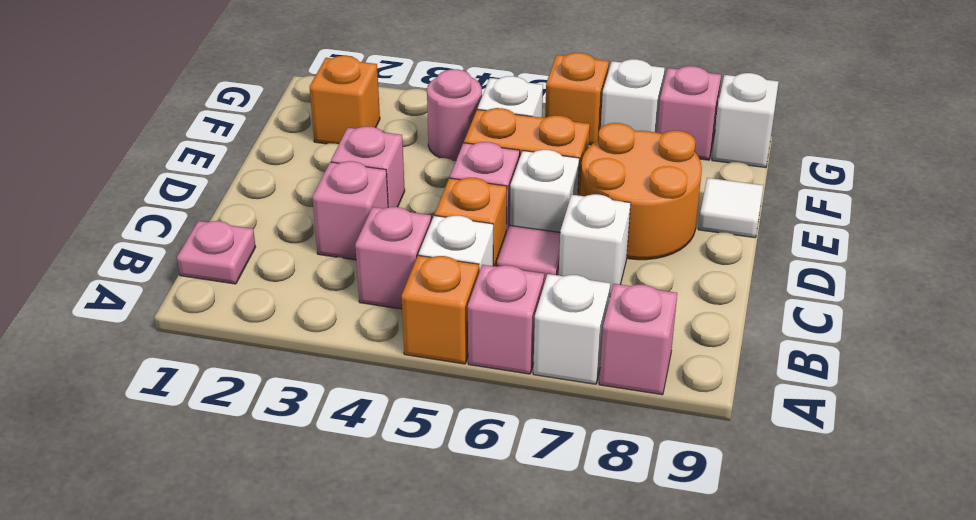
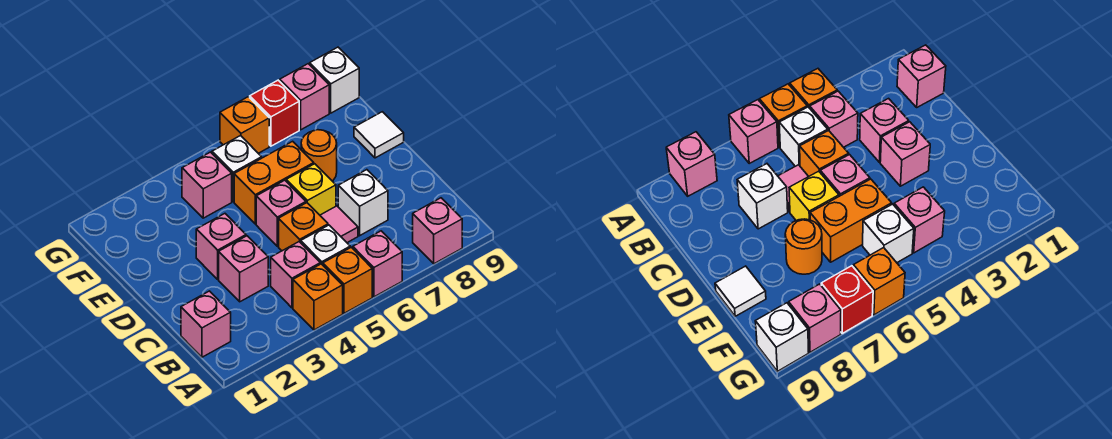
white brick A7 level 1 -> none
pink plate B1 level 1 -> pink brick B1 level 1
white brick D6 level 1 -> yellow brick D6 level 1
orange round brick D7:E8 level 1 -> orange round brick E7 level 1
orange brick F2 level 1 -> orange brick A4 level 1
pink round brick F4 level 1 -> pink brick F4 level 1
white brick G7 level 1 -> red brick G7 level 1

